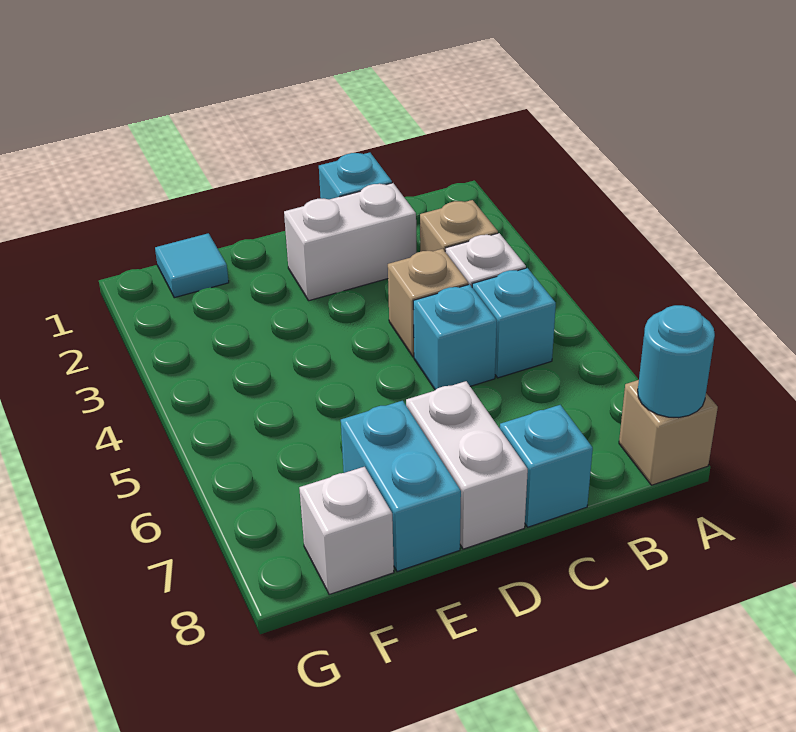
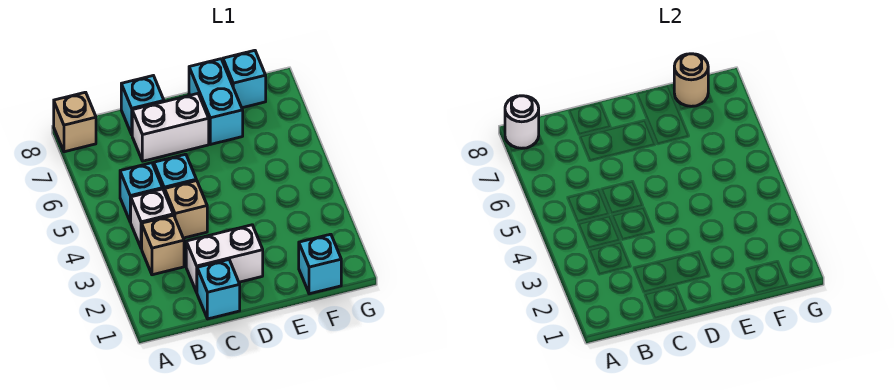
cyan round brick A8 level 2 -> white round brick A8 level 2
white brick D7:D8 level 1 -> white brick C7:D7 level 1
cyan tile F1 level 1 -> cyan brick F1 level 1
white brick F8 level 1 -> cyan brick F8 level 1
none -> tan round brick F8 level 2

